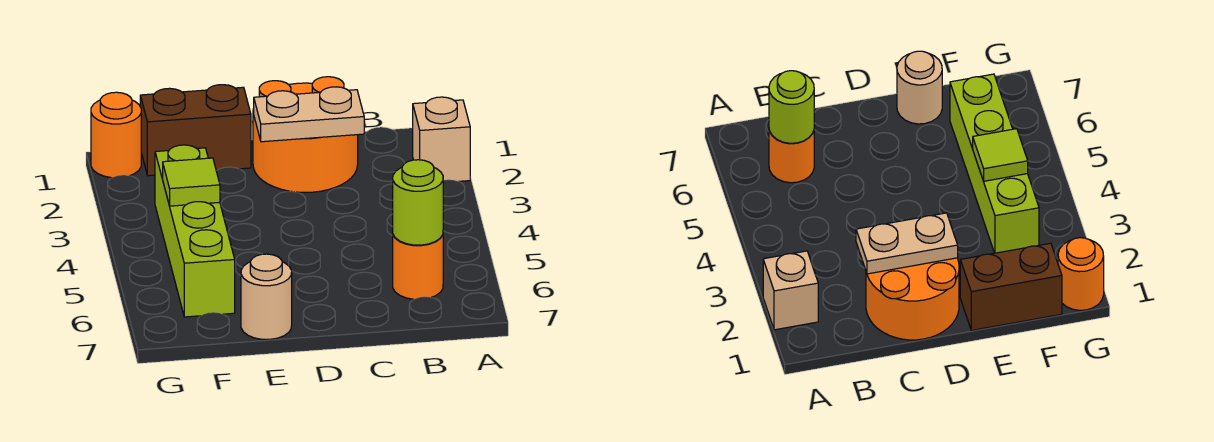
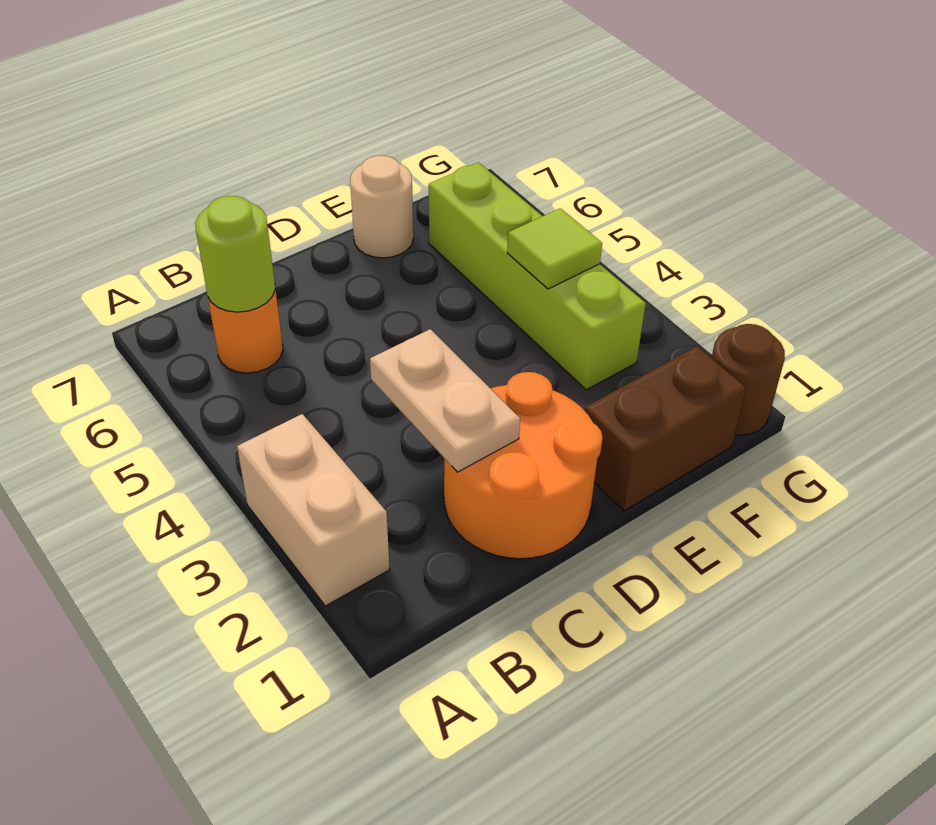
tan brick A2 level 1 -> tan brick A2:A3 level 1
tan plate C2:D2 level 2 -> tan plate C2:C3 level 2
orange round brick G1 level 1 -> brown round brick G1 level 1

